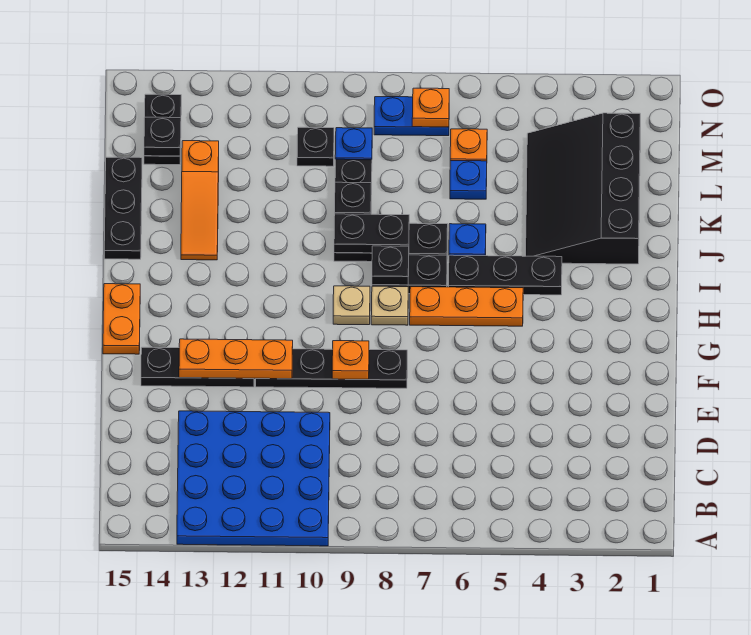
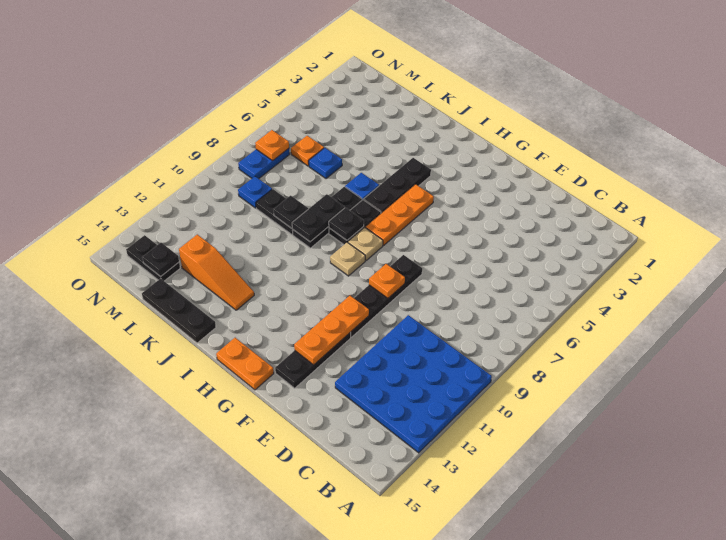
black slope J2:M4 level 1 top 2 -> none
black plate M10 level 1 -> none

